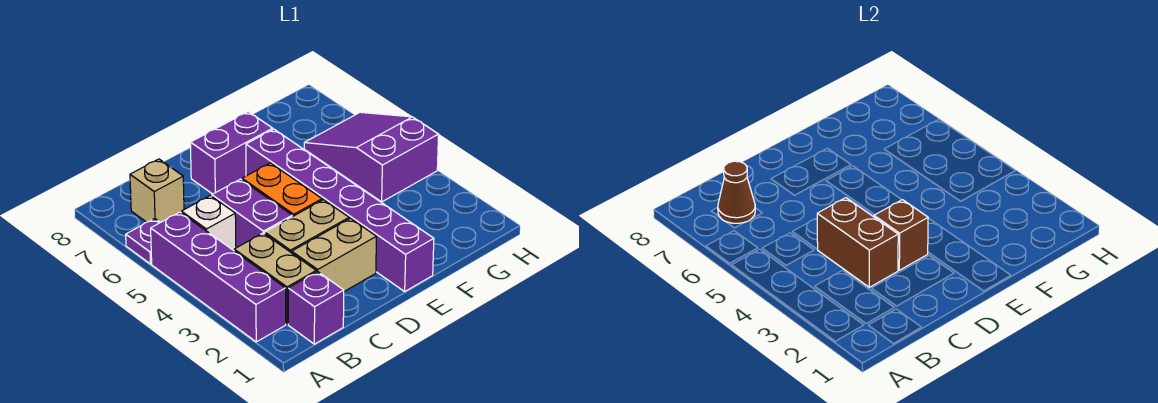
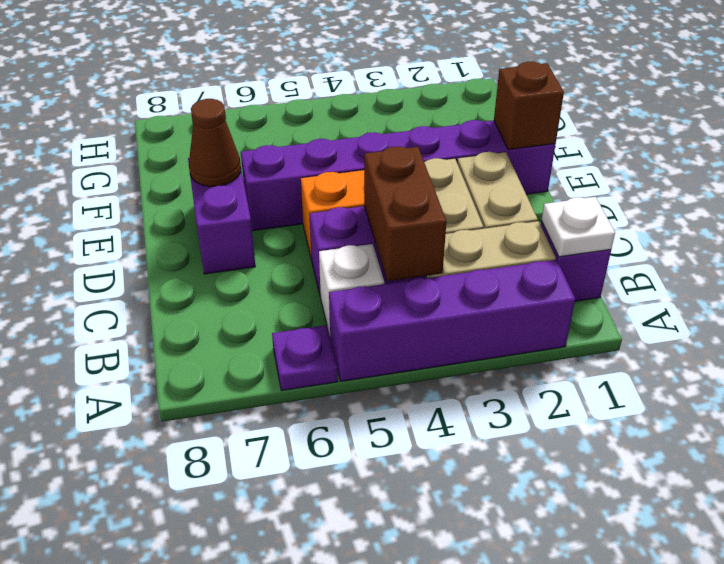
none -> white plate B1 level 2
tan brick B7 level 1 -> none
brown cone B7 level 2 -> brown cone E7 level 2
brown brick C3:C4 level 2 -> brown brick B4:C4 level 2
brown brick D3 level 2 -> brown brick E1 level 2
purple slope G4:H6 level 1 top 4 -> none

